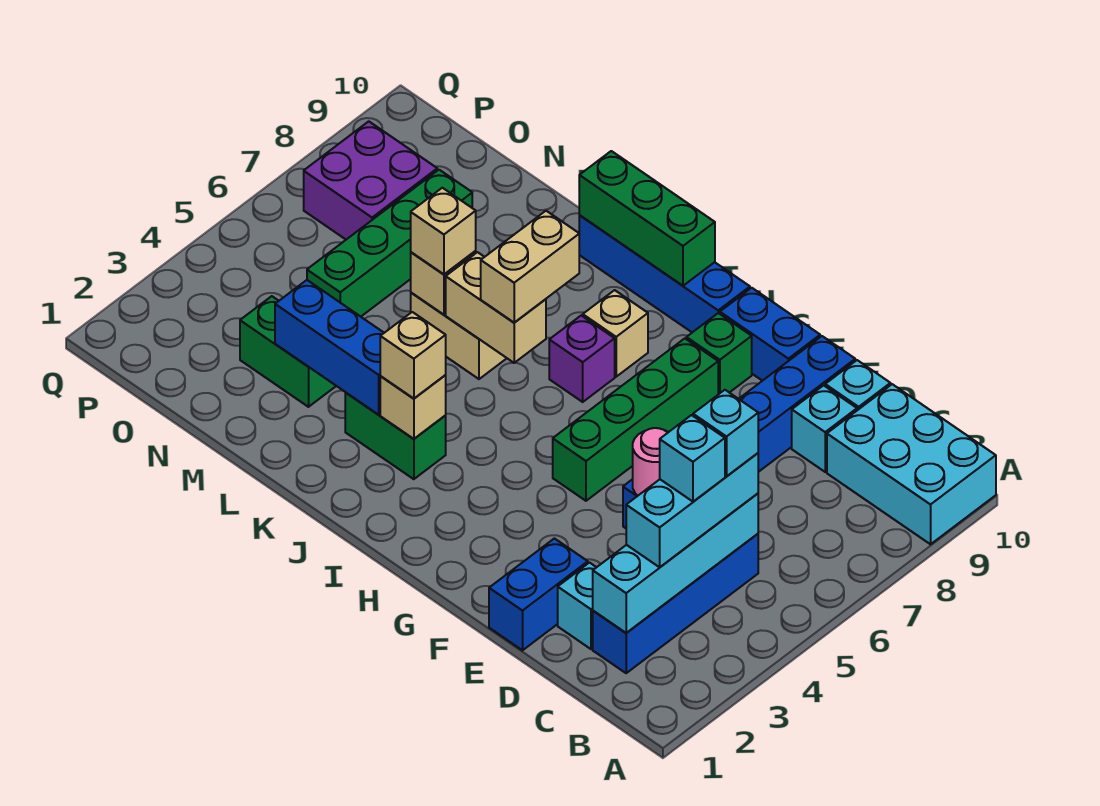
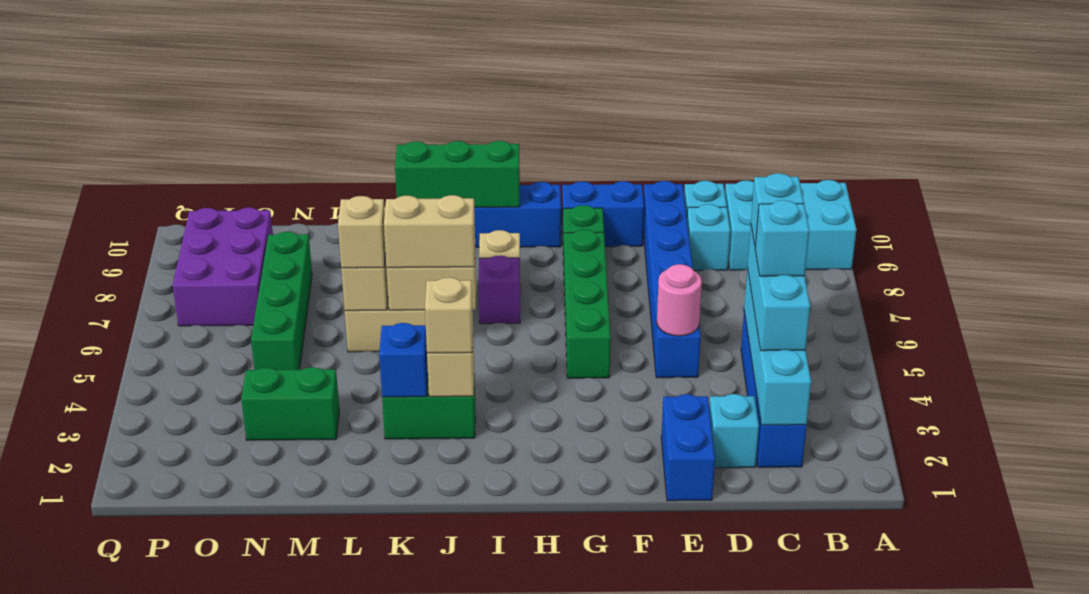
tan brick J6:J7 level 3 -> tan brick J6:K6 level 3
blue brick K3:M3 level 2 -> blue brick K3 level 2
purple brick O7:P8 level 1 -> purple brick O7:P9 level 1

